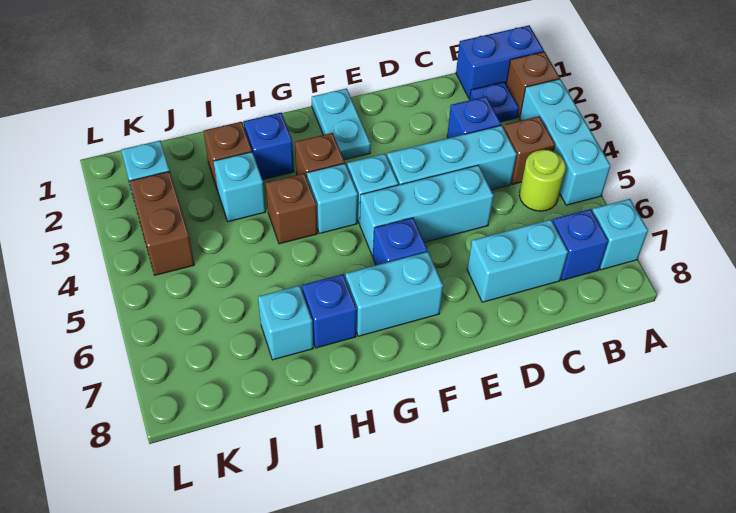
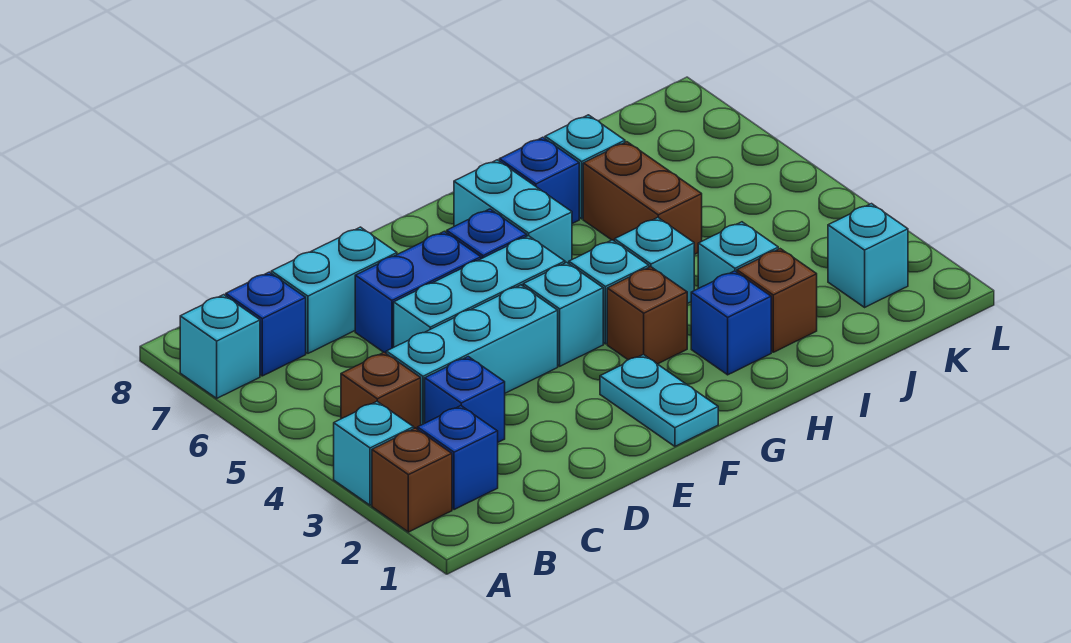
blue brick A1:B1 level 1 -> blue brick D6:E6 level 1
cyan brick A3:A5 level 1 -> cyan brick A3 level 1
blue plate B2 level 1 -> blue brick B2 level 1
lime round brick B5 level 1 -> none
cyan brick F7:G7 level 1 -> cyan brick G6:G7 level 1
brown brick H4 level 1 -> cyan brick H4 level 1
brown brick K3:K4 level 1 -> brown brick I5:I6 level 1

